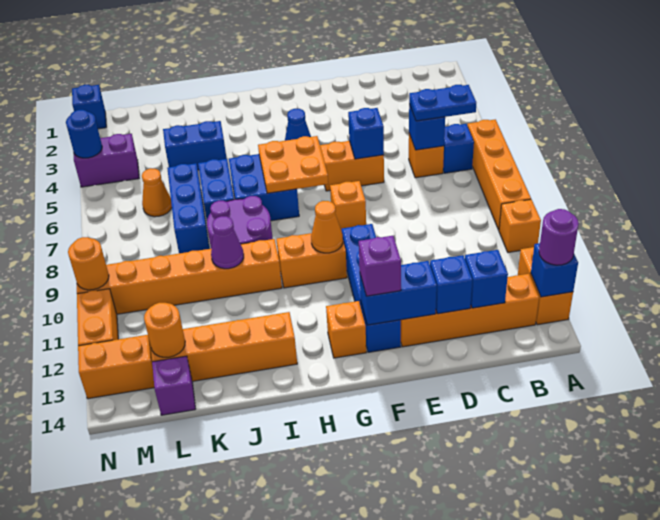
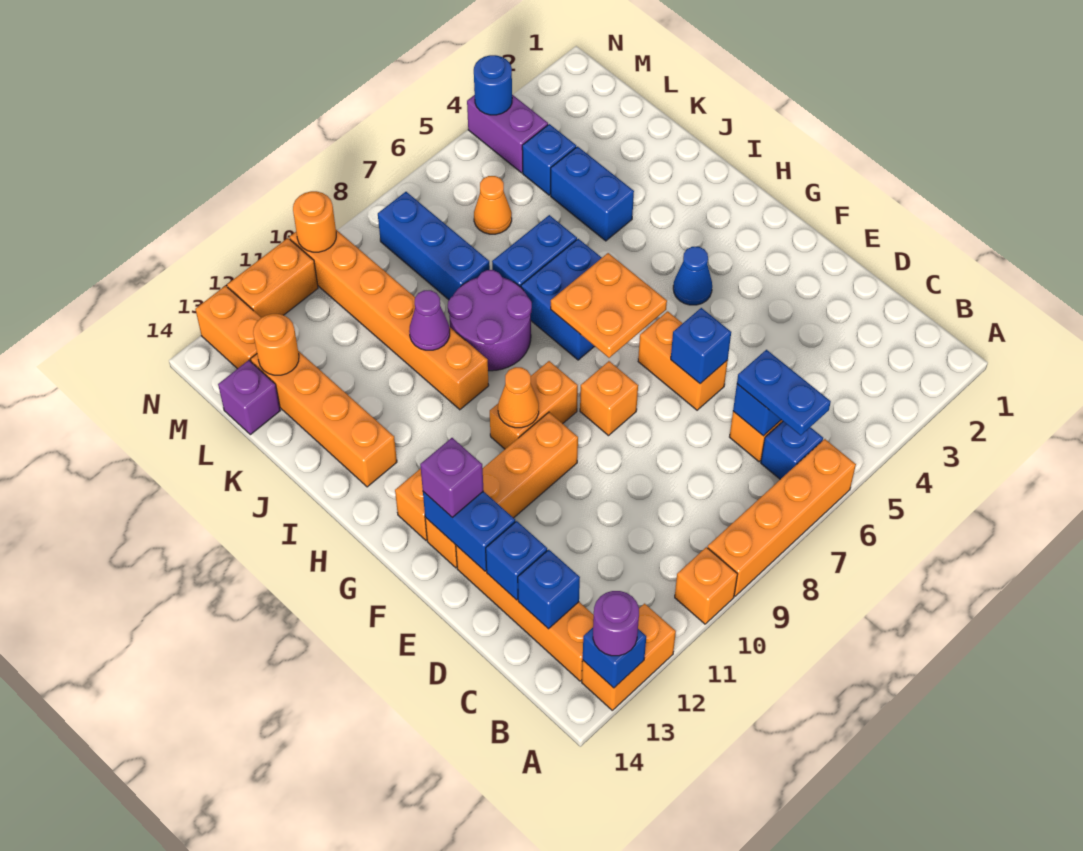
blue brick F10:F13 level 1 -> orange brick F10:F13 level 1
orange brick G10:H10 level 1 -> orange brick G9:G10 level 1
blue brick K6:K8 level 1 -> blue brick K8:M8 level 1
blue brick N1 level 1 -> blue brick L4 level 1

